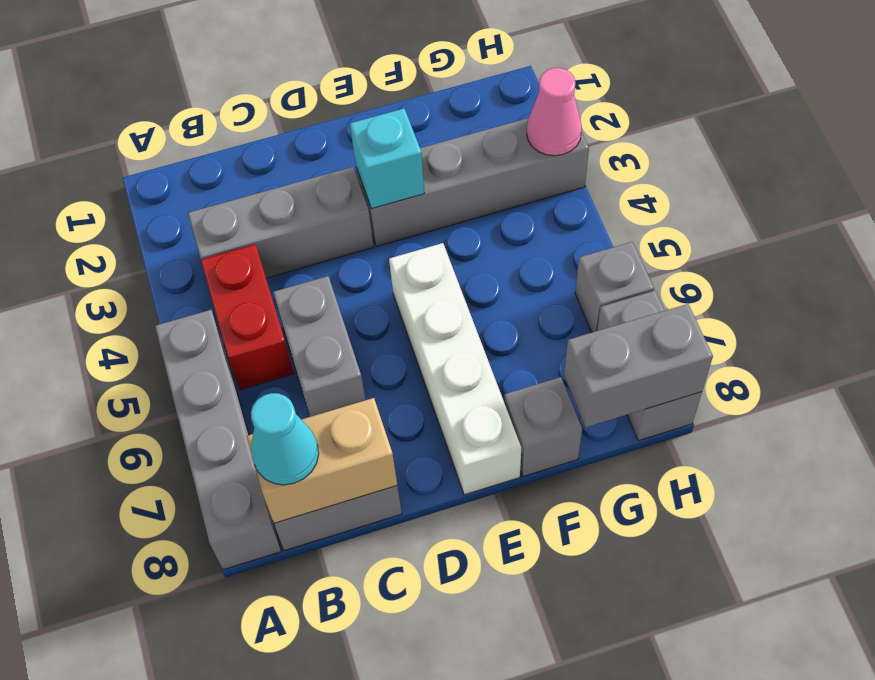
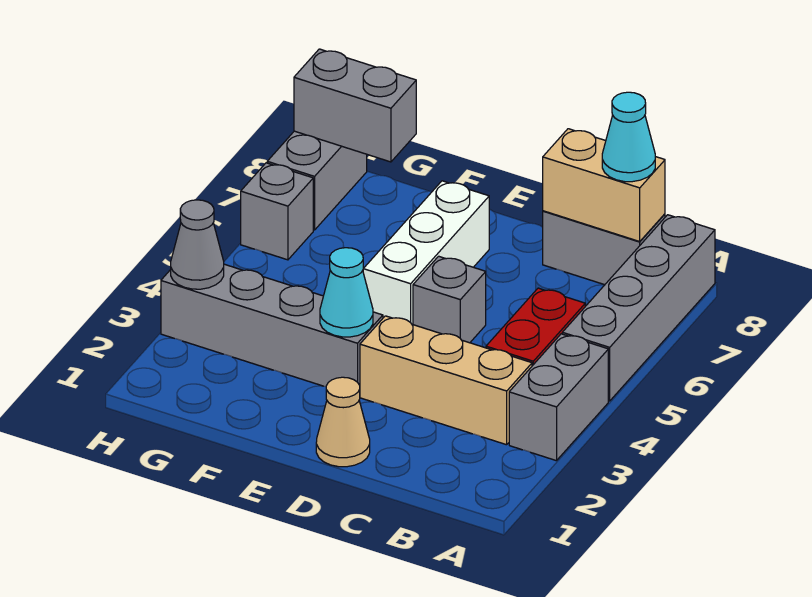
grey brick B3:D3 level 1 -> tan brick B3:D3 level 1
grey brick C5:C6 level 1 -> grey brick A3:A4 level 1
none -> tan cone D1 level 1
cyan brick E3 level 2 -> cyan cone E3 level 2
white brick E5:E8 level 1 -> white brick E5:E7 level 1
grey brick F8 level 1 -> grey brick D5 level 1
pink cone H3 level 2 -> grey cone H3 level 2

